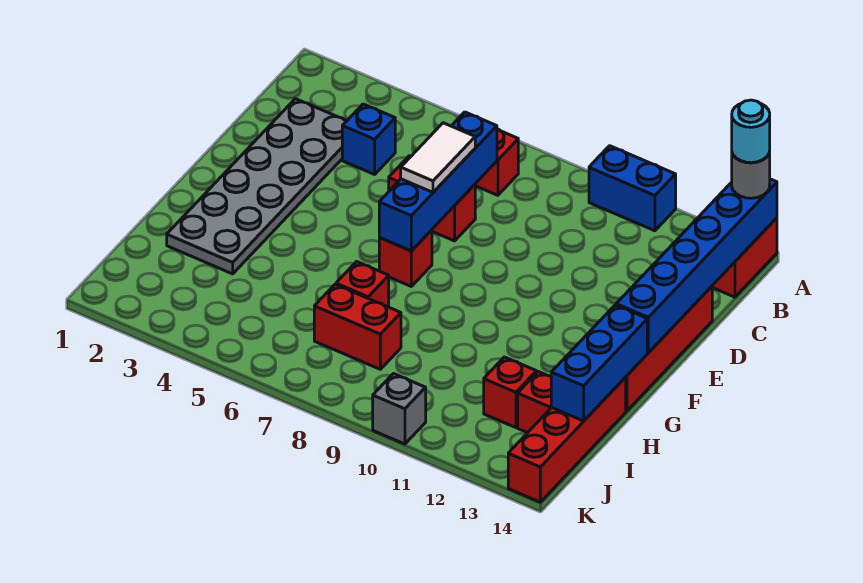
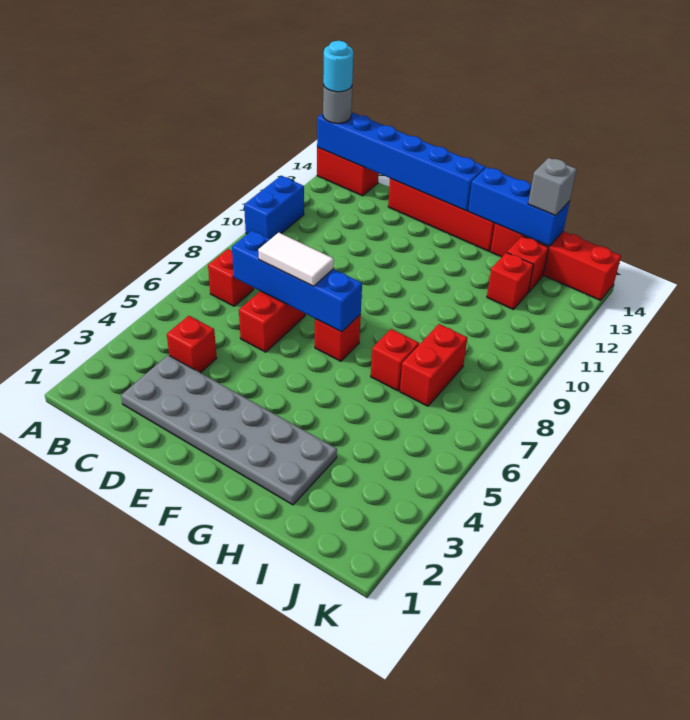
blue brick C4 level 1 -> red brick C4 level 1
grey brick K10 level 1 -> grey brick I14 level 3

